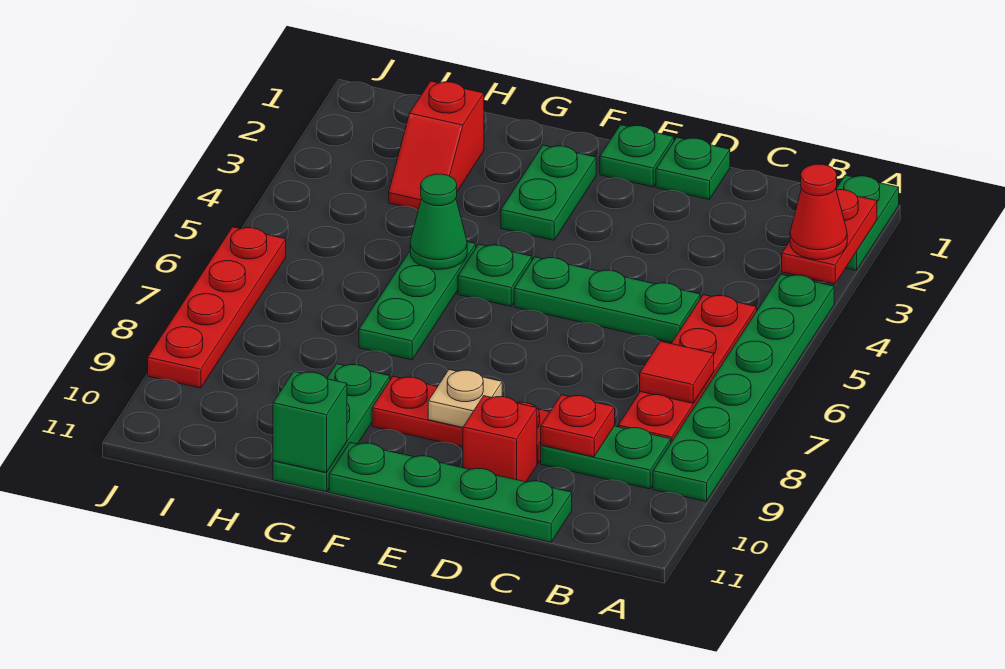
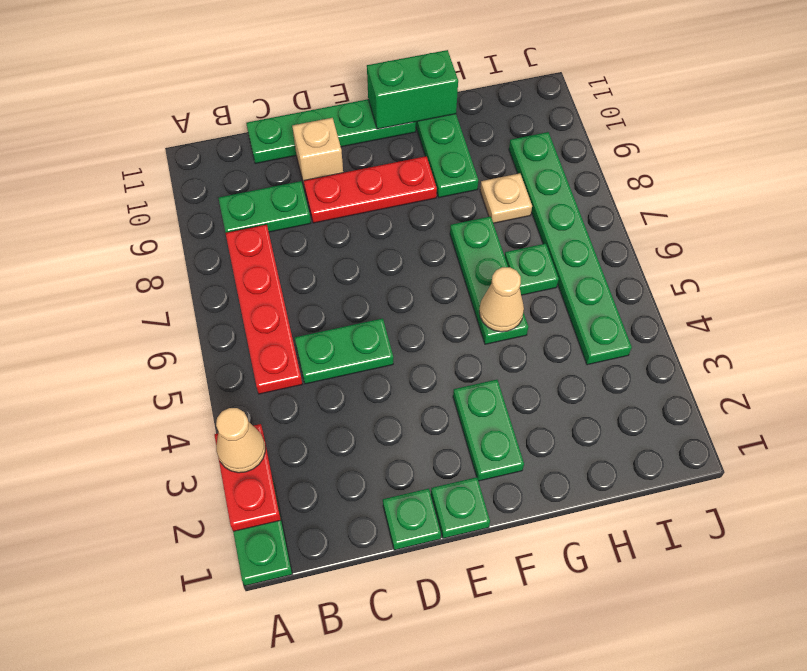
red cone A3 level 3 -> tan cone A3 level 3
green plate A4:A9 level 1 -> green plate I4:I9 level 1
red tile B7 level 2 -> none
green plate C5:E5 level 1 -> green plate C5:D5 level 1
red plate C9 level 2 -> none
red brick D10 level 1 -> tan brick D10 level 1
tan plate E9 level 2 -> tan plate H8 level 1
green plate F5 level 1 -> green plate H6 level 1
green cone G5 level 2 -> tan cone G5 level 2
green brick G11 level 2 -> green brick F11:G11 level 2
red slope H2:H3 level 1 top 2 -> none
red plate J6:J9 level 1 -> none

